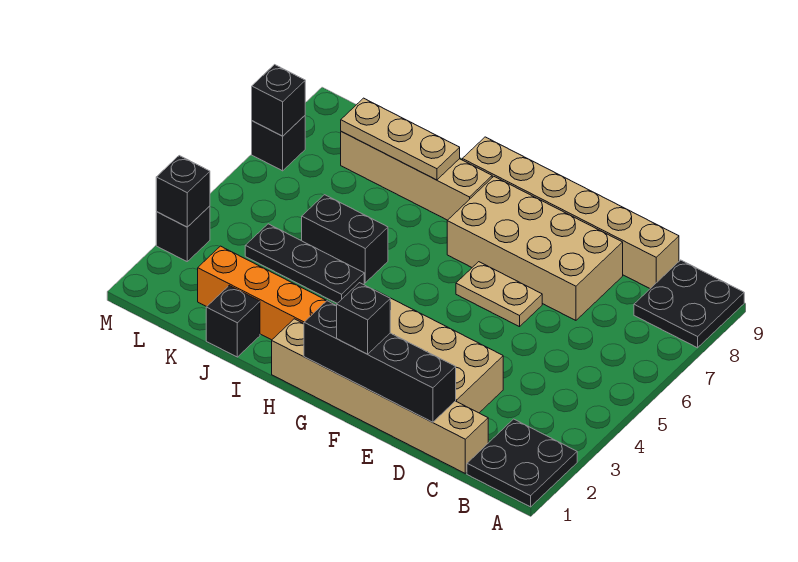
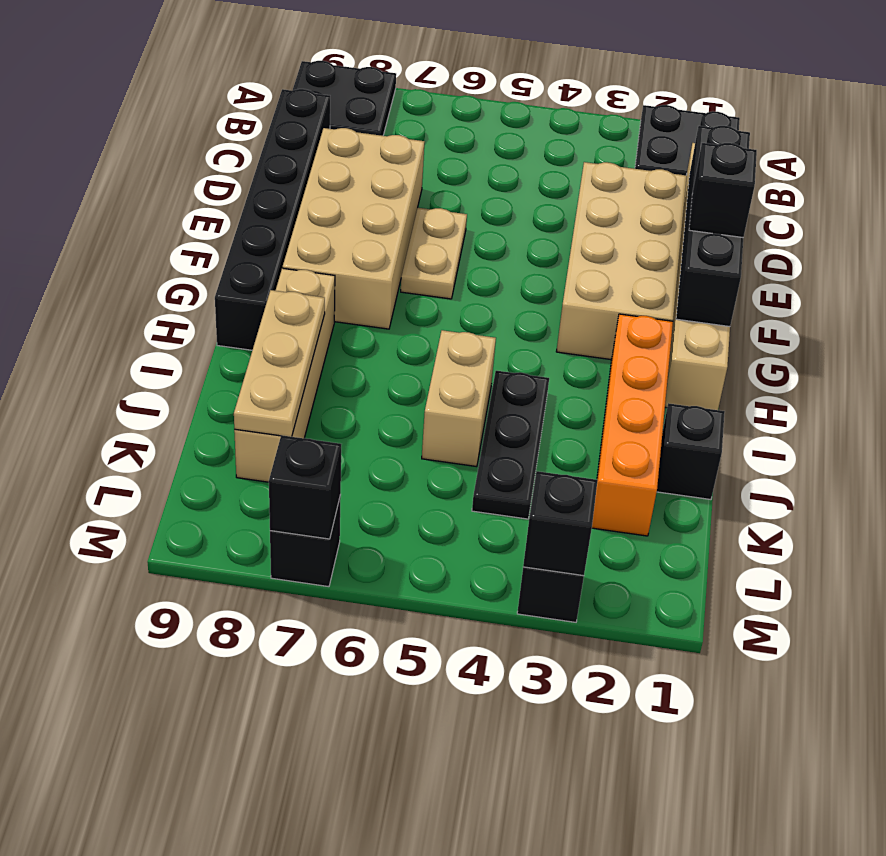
tan brick C9:H9 level 1 -> black brick C9:H9 level 1
black brick I5:J5 level 1 -> tan brick I5:J5 level 1

